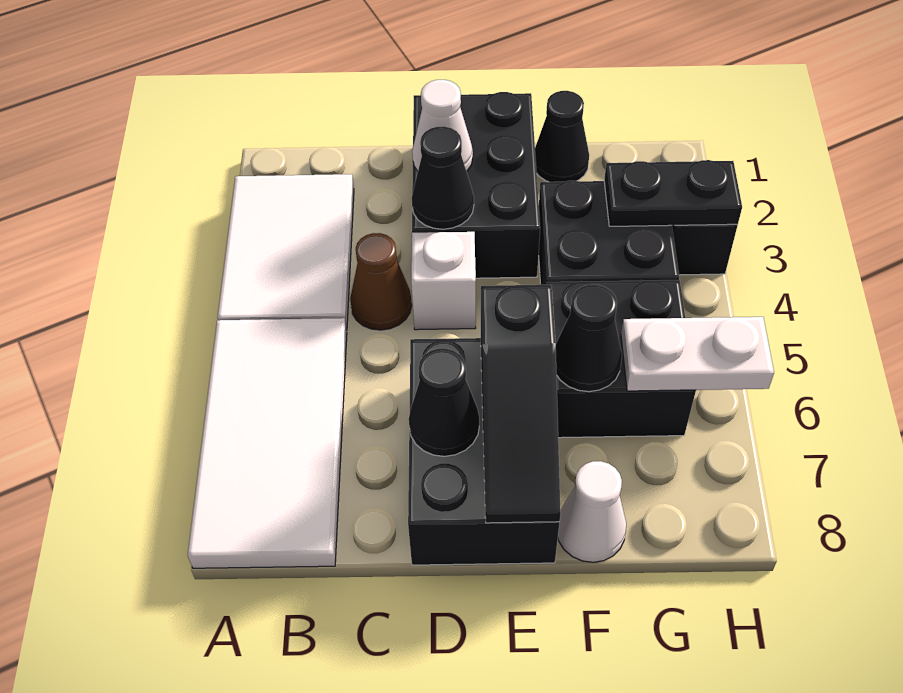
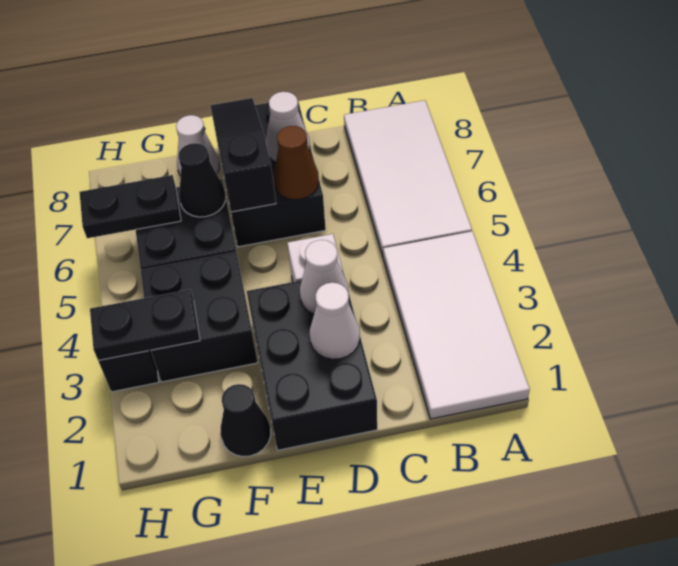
white tile A2:B4 level 1 -> white tile A1:B4 level 1
brown cone C4 level 1 -> brown cone D6 level 2
black cone D3 level 2 -> white cone D3 level 2
black cone D7 level 2 -> white cone D7 level 2
white plate G6:H6 level 2 -> black plate G6:H6 level 2

